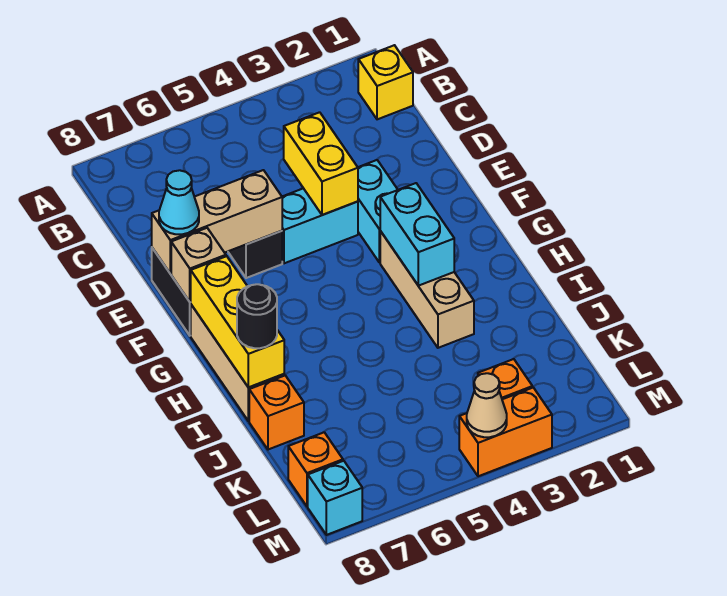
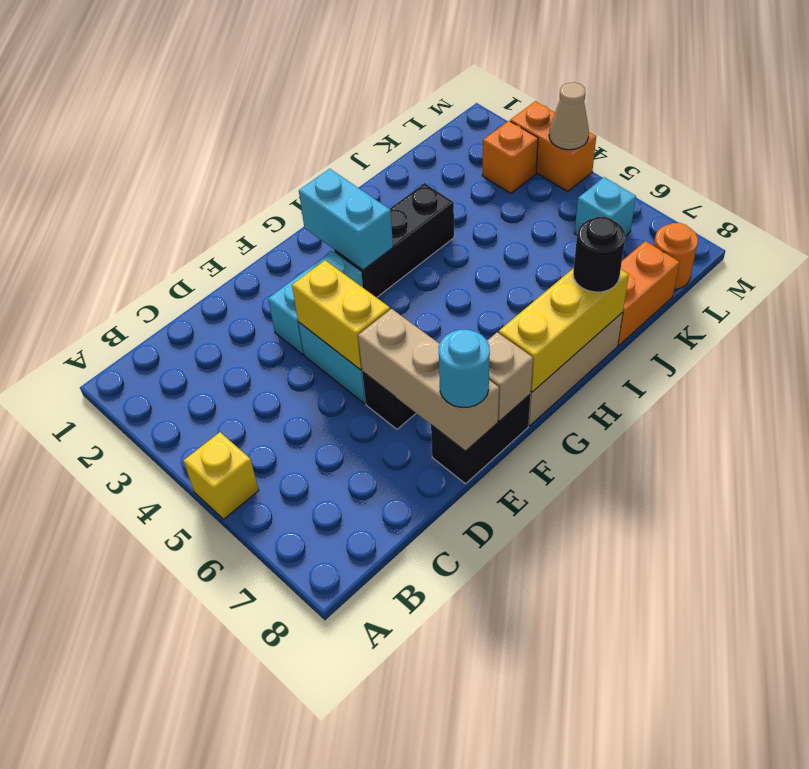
yellow brick B1 level 1 -> yellow brick A5 level 1
yellow brick D4:E4 level 2 -> yellow brick E4:E5 level 2
cyan cone E8 level 3 -> cyan round brick E8 level 3
tan brick G3:I3 level 1 -> black brick G3:I3 level 1
cyan brick G3:H3 level 2 -> cyan brick G2:G3 level 2
orange brick J8 level 1 -> orange brick J8:K8 level 1
orange brick L8 level 1 -> orange round brick L8 level 1
cyan brick M8 level 1 -> cyan brick L6 level 1

